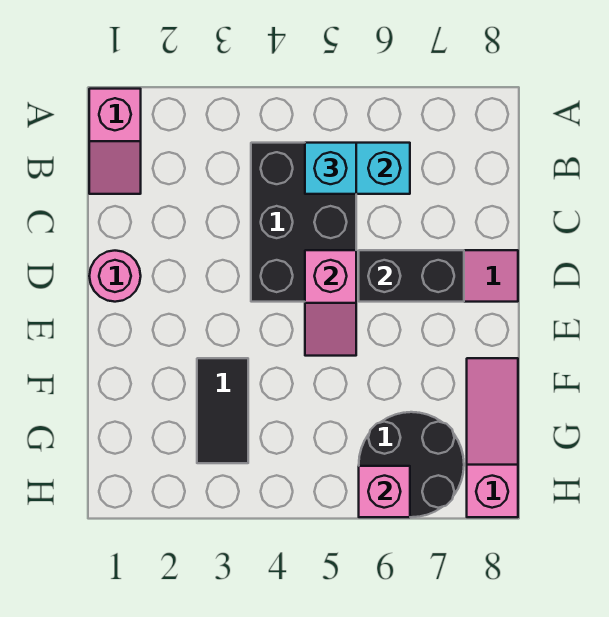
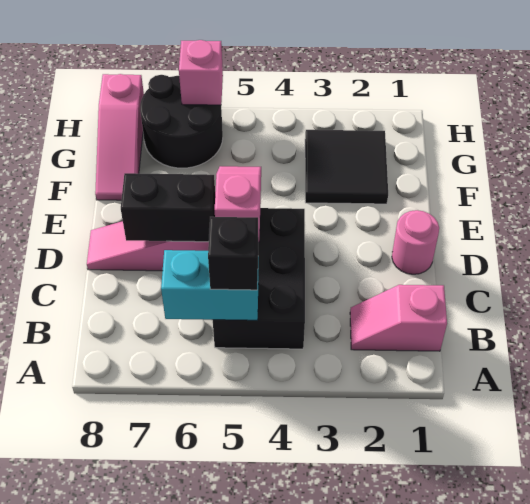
pink slope A1:B1 level 1 top A -> pink slope B1:B2 level 1 top 1
cyan brick B5 level 3 -> black brick B5 level 3
black tile F3:G3 level 1 -> black tile F2:G3 level 1

